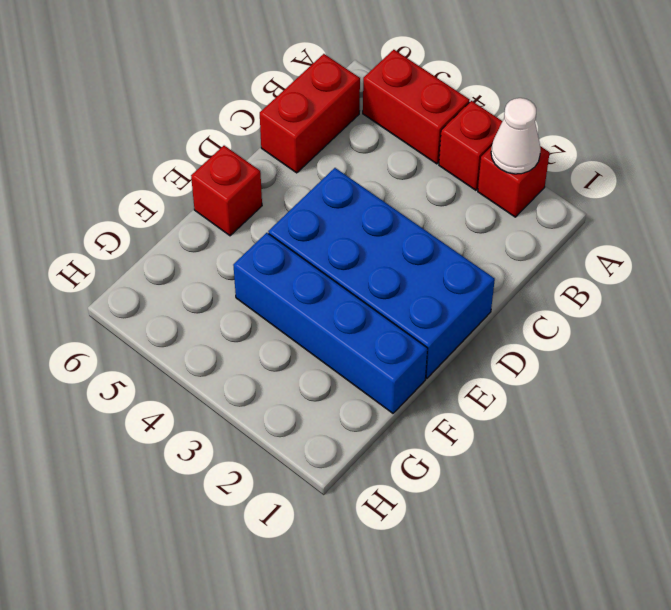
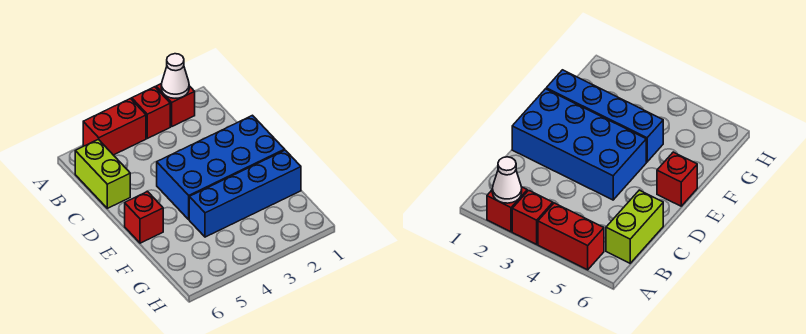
red brick B6:C6 level 1 -> lime brick B6:C6 level 1

